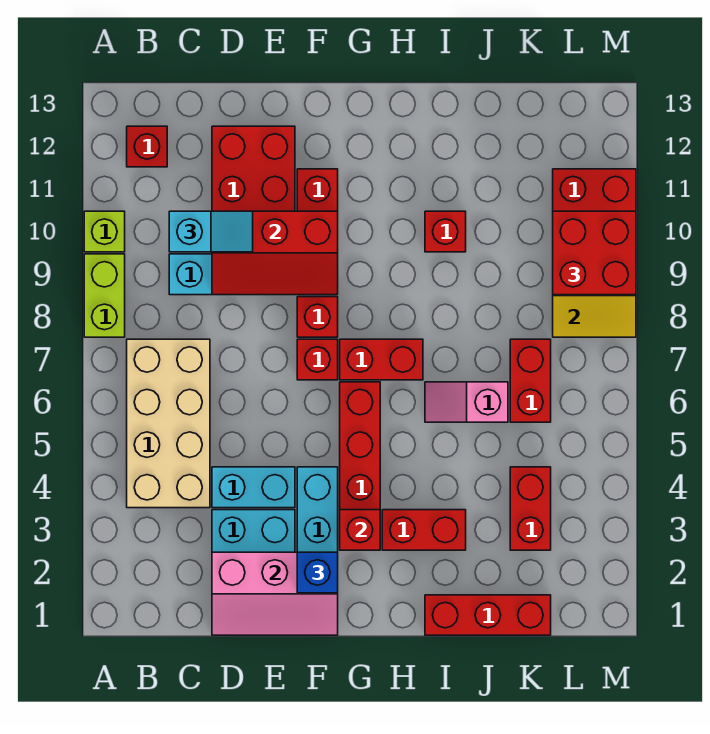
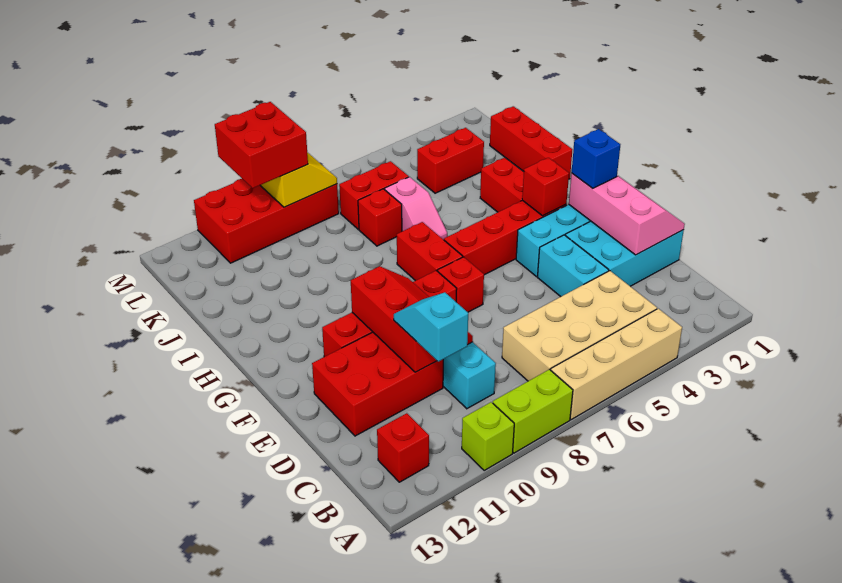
none -> tan brick A4:A7 level 1
red brick I10 level 1 -> red brick J7 level 1

